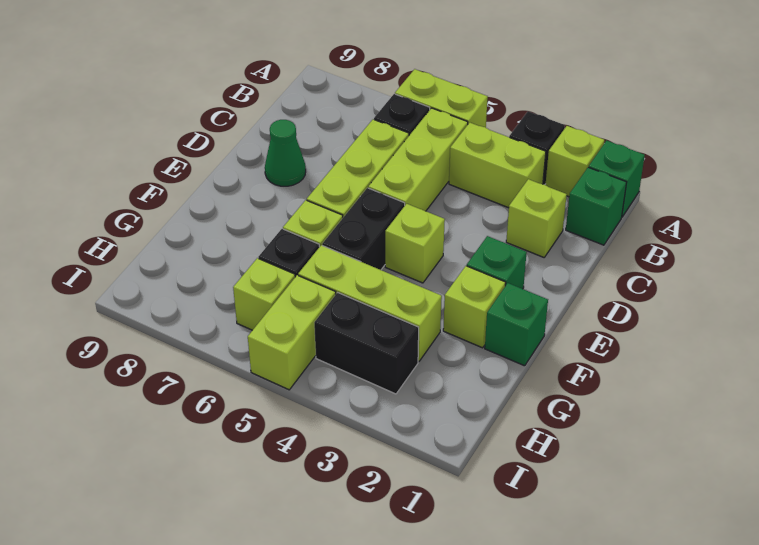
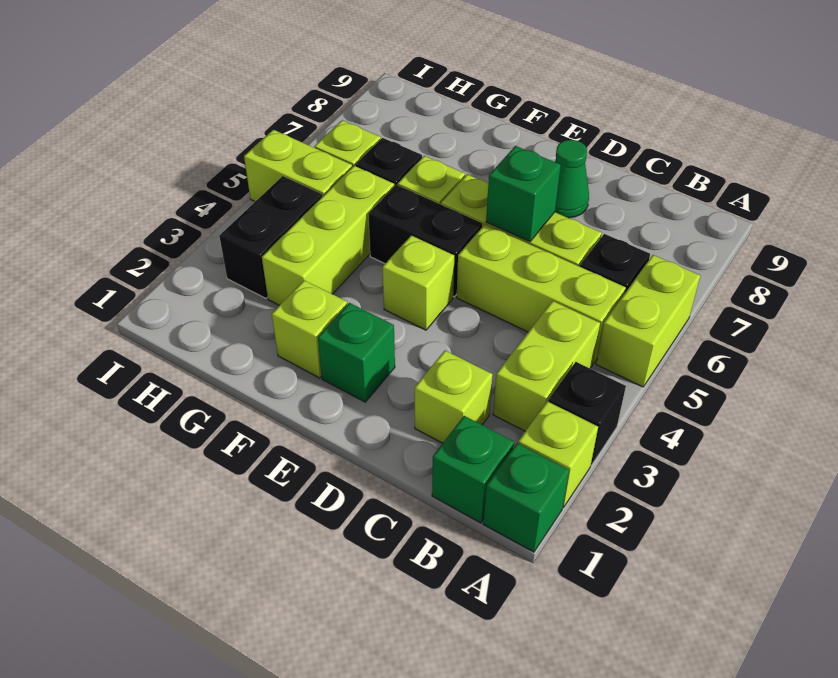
green brick F1 level 1 -> green brick D6 level 2

